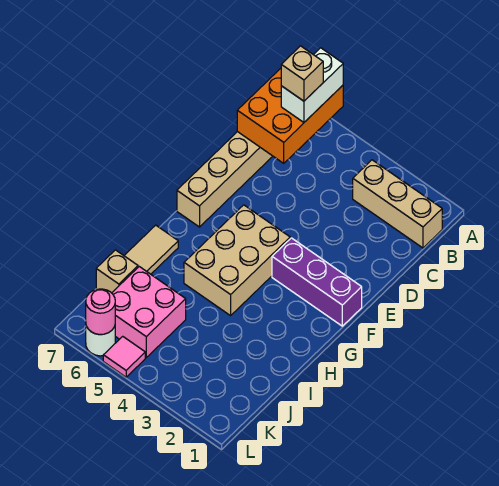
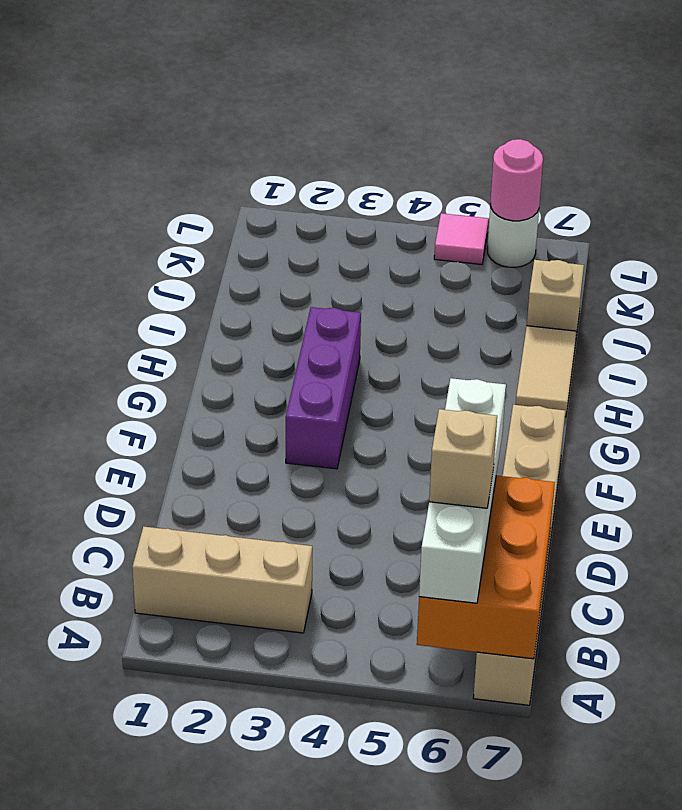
white brick A6:B6 level 3 -> white brick A6:D6 level 3
purple brick F1:F3 level 1 -> purple brick F3:H3 level 1
tan brick F4:H5 level 1 -> none
pink brick J5:K6 level 1 -> none

